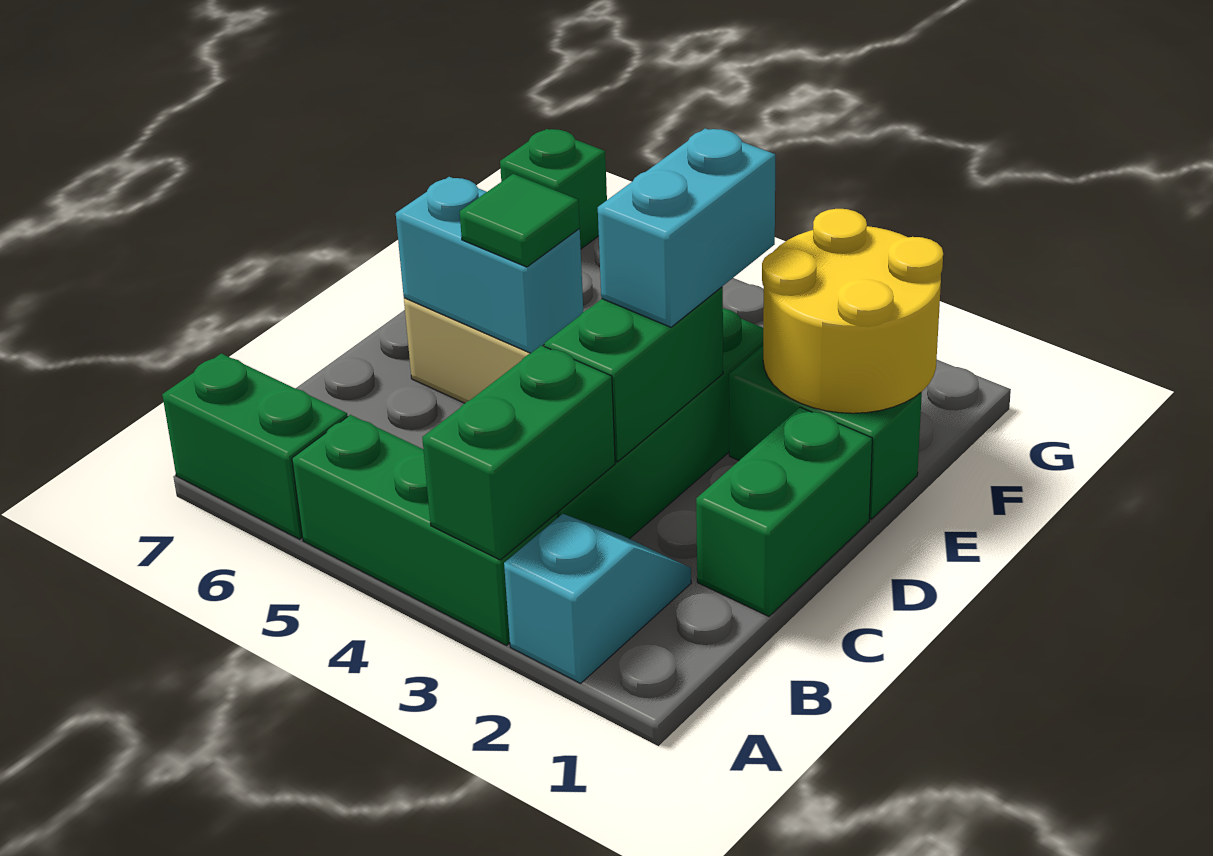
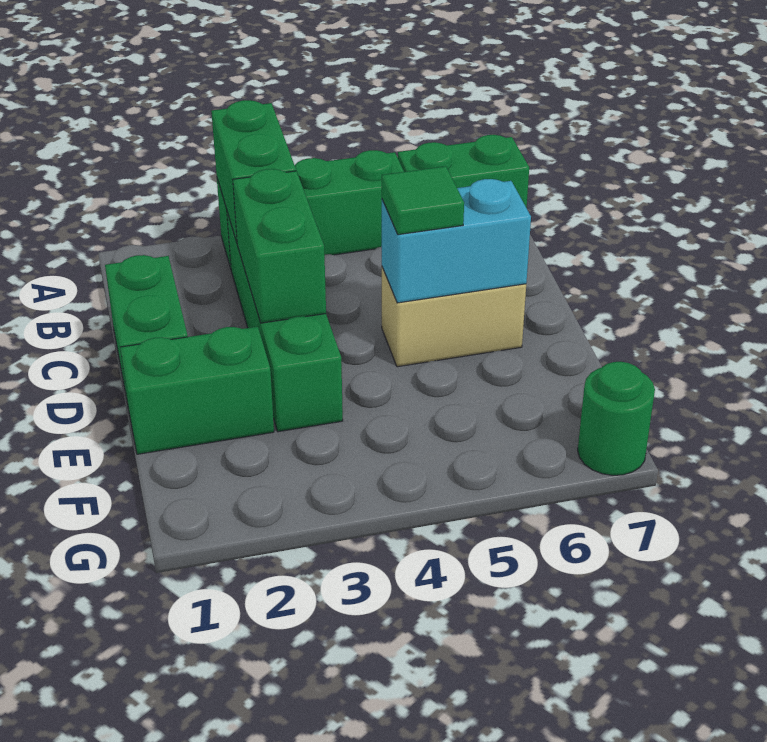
cyan slope A2:B2 level 1 top A -> none
cyan brick D3:E3 level 3 -> none
yellow round brick E1:F2 level 2 -> none
green brick G7 level 1 -> green round brick G7 level 1

